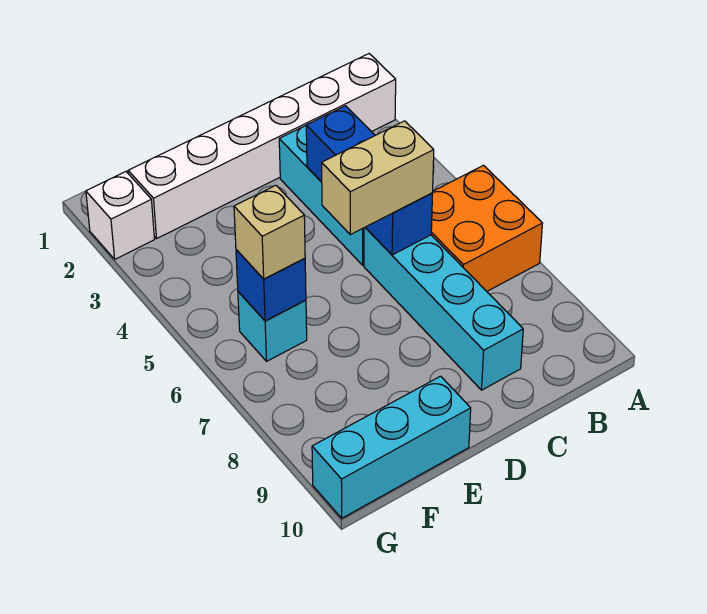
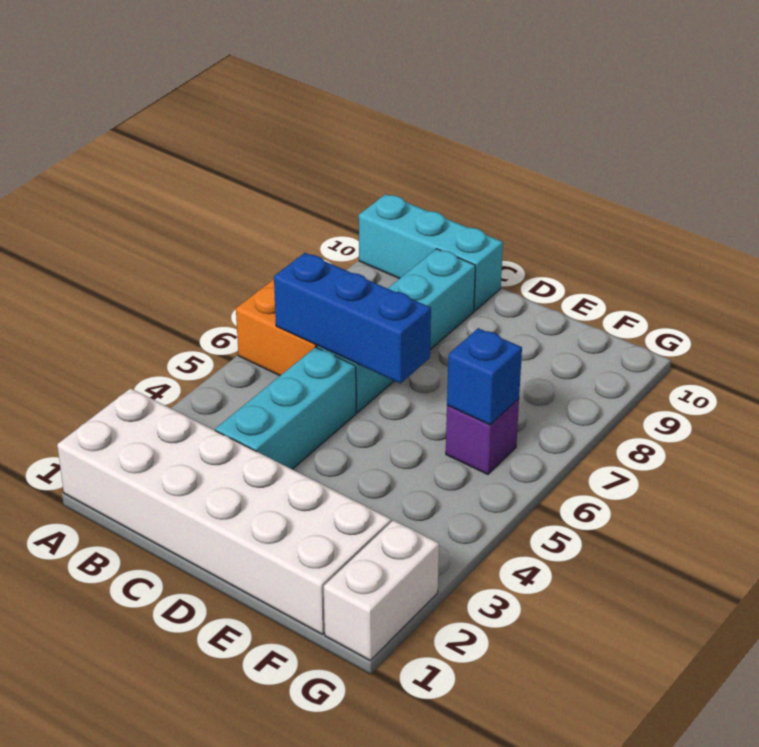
white brick A2:F2 level 1 -> white brick A1:F2 level 1
blue brick C4:C6 level 2 -> blue brick B6:D6 level 2
tan brick C6:D6 level 3 -> none
cyan brick E10:G10 level 1 -> cyan brick A10:C10 level 1
cyan brick F6 level 1 -> purple brick F6 level 1
tan brick F6 level 3 -> none
white brick G2 level 1 -> white brick G1:G2 level 1

